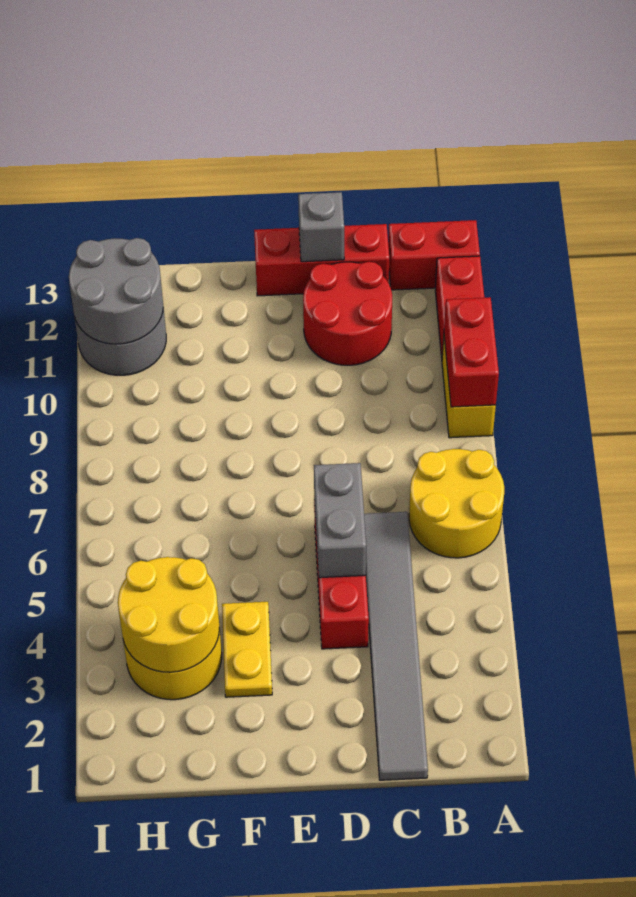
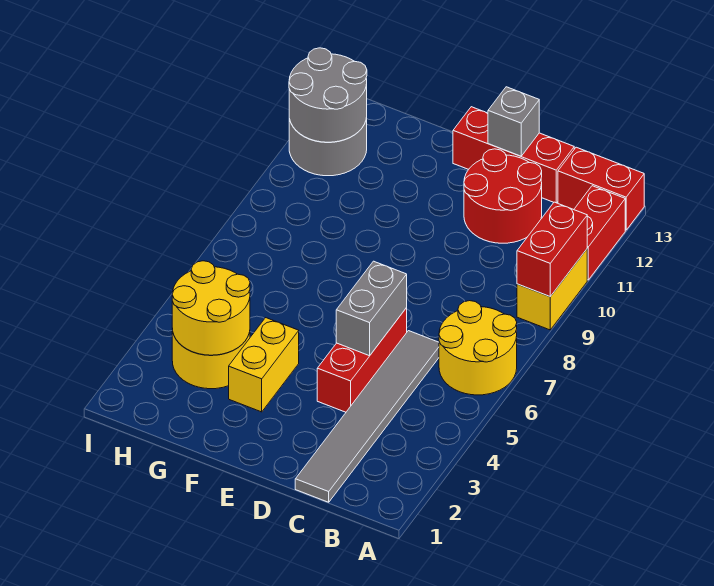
yellow plate F3:F4 level 1 -> yellow brick F3:F4 level 1

